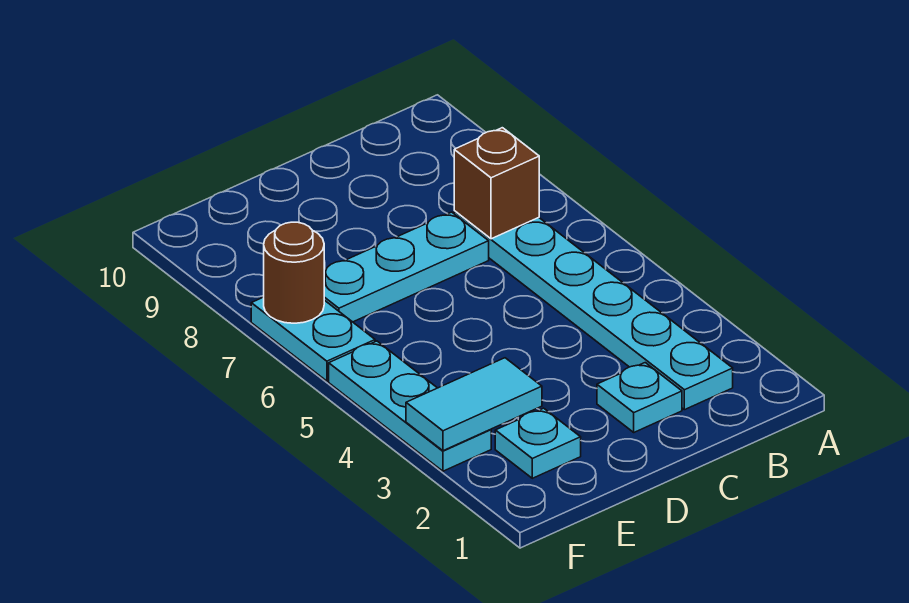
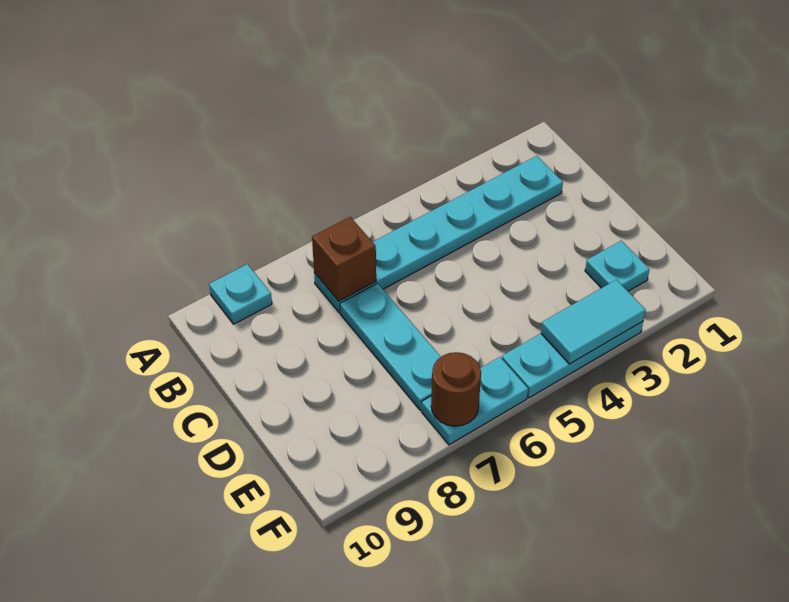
cyan plate C2 level 1 -> cyan plate A9 level 1
cyan tile E3:F3 level 2 -> cyan tile F3:F4 level 2

